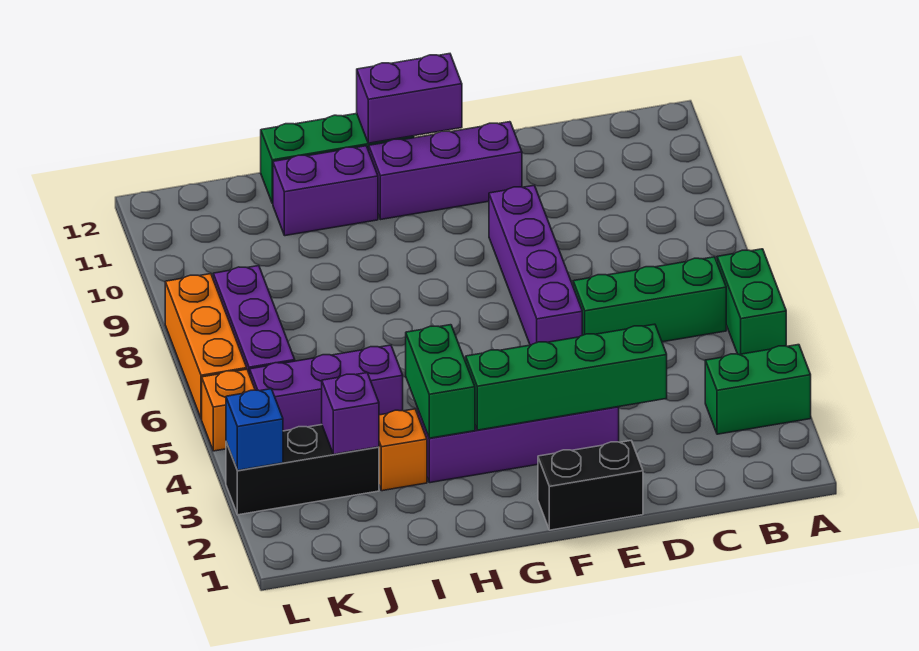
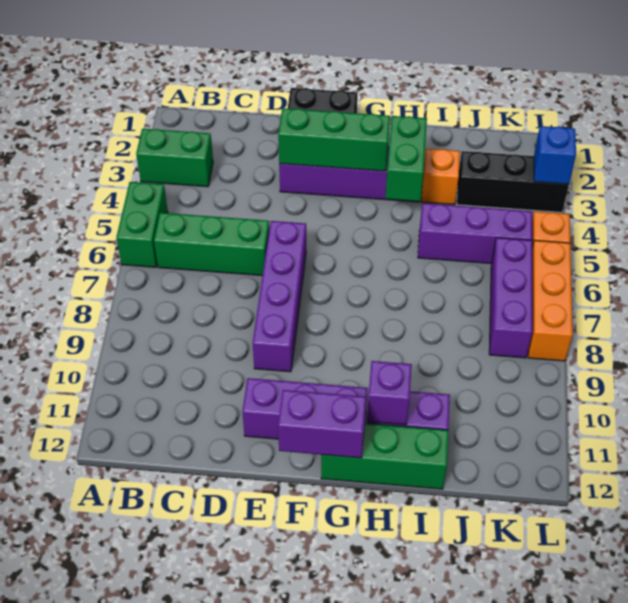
green brick D3:G3 level 2 -> green brick E3:G3 level 2
purple brick J3 level 2 -> purple brick H11 level 2

